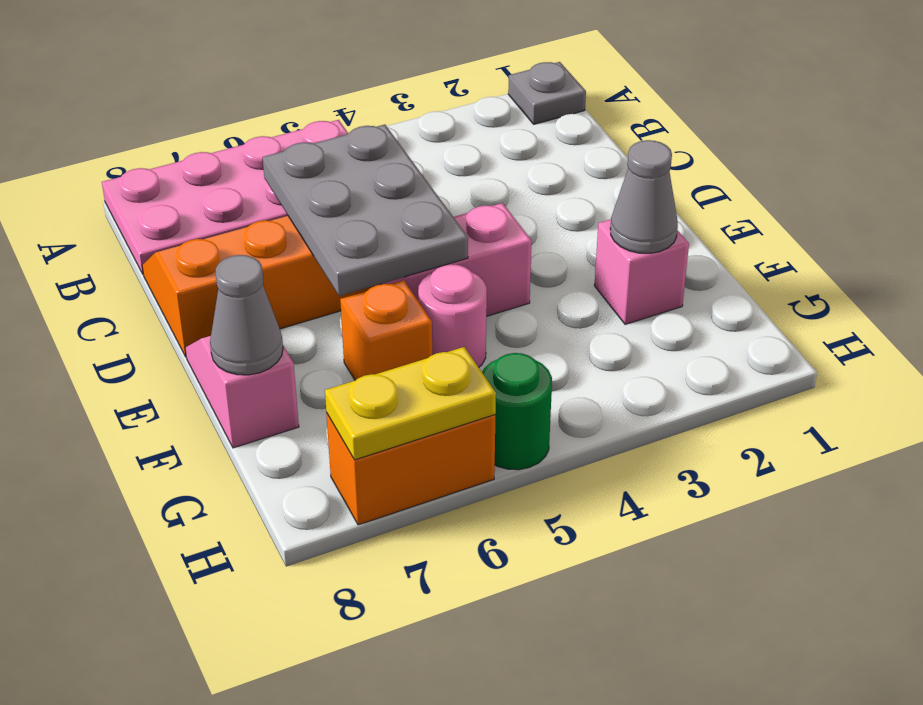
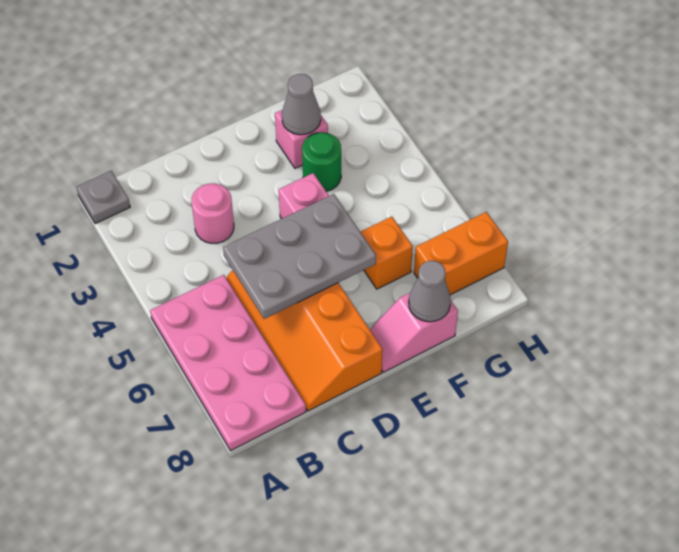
pink round brick F5 level 1 -> pink round brick C3 level 1
green round brick H5 level 1 -> green round brick F3 level 1
orange brick H6:H7 level 1 -> orange brick G7:H7 level 1
yellow plate H6:H7 level 2 -> none

